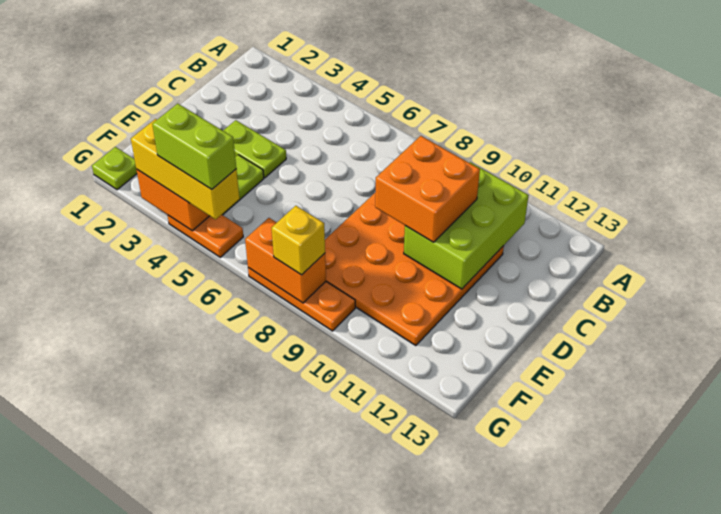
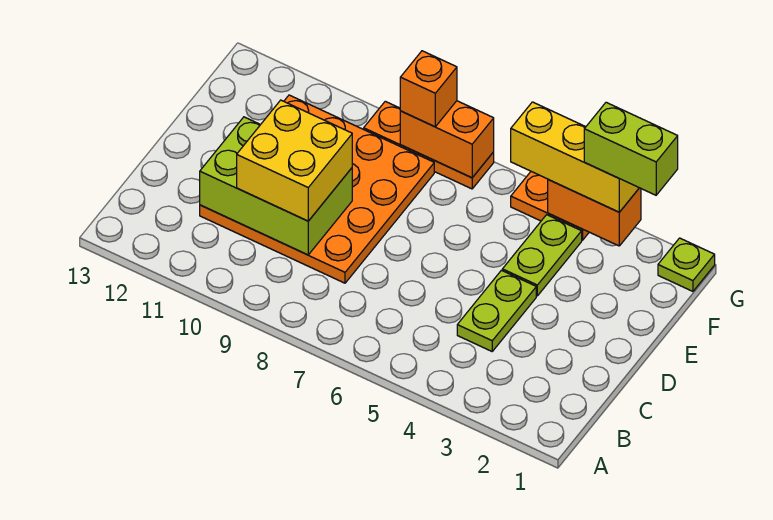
lime brick B10:D11 level 2 -> lime brick C9:D11 level 2
orange brick C9:D10 level 3 -> yellow brick C9:D10 level 3
lime plate D3:D4 level 1 -> lime plate C4:D4 level 1
lime brick G4:G5 level 4 -> lime brick G2:G3 level 4
yellow brick G8 level 3 -> orange brick G8 level 3

